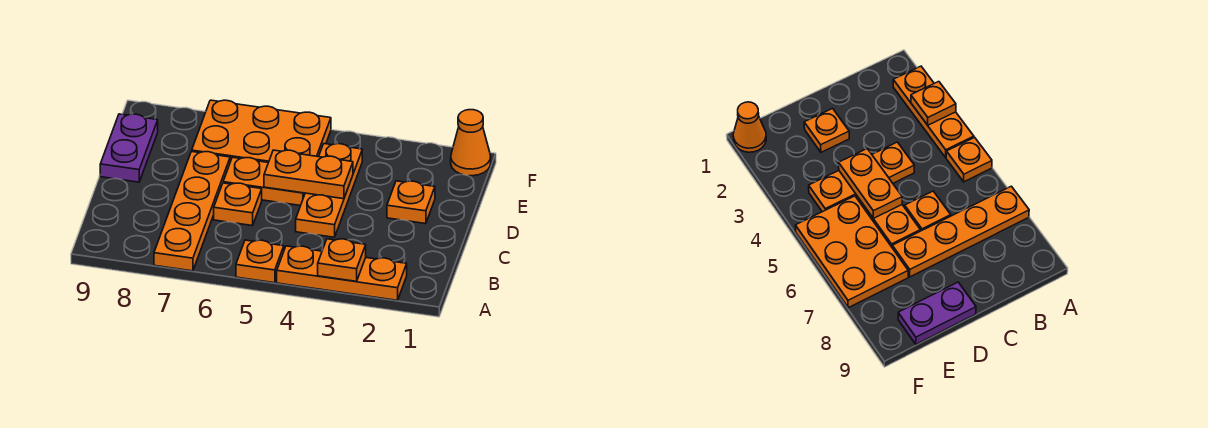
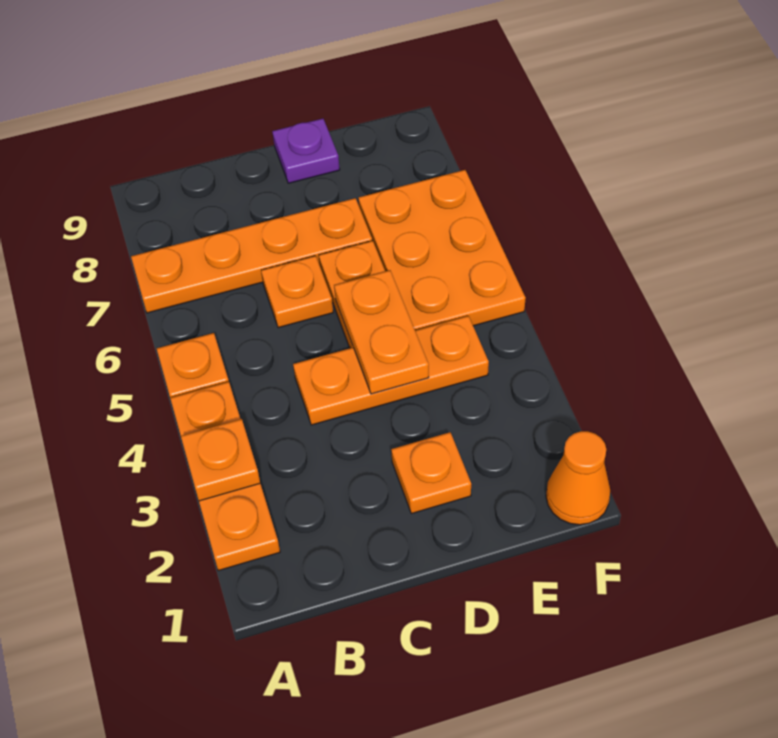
purple plate D9:E9 level 1 -> purple plate D9 level 1

